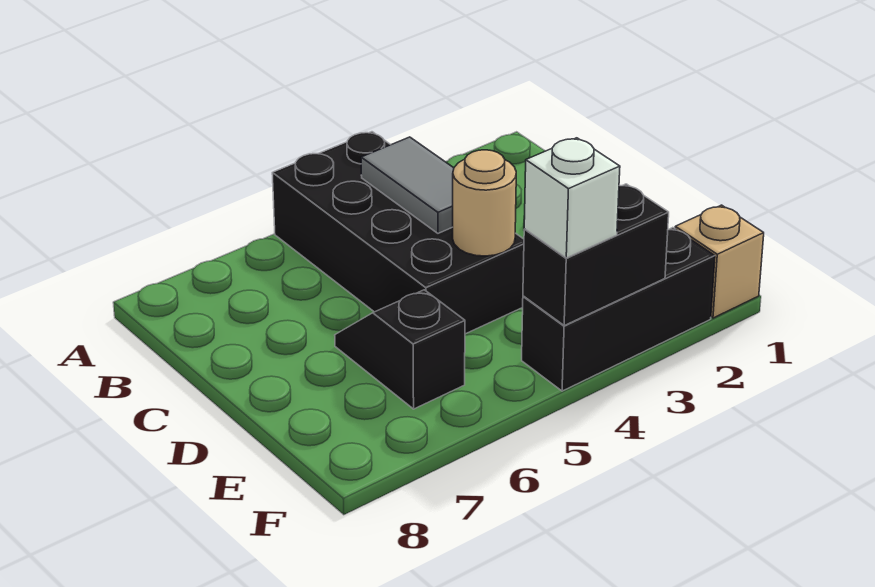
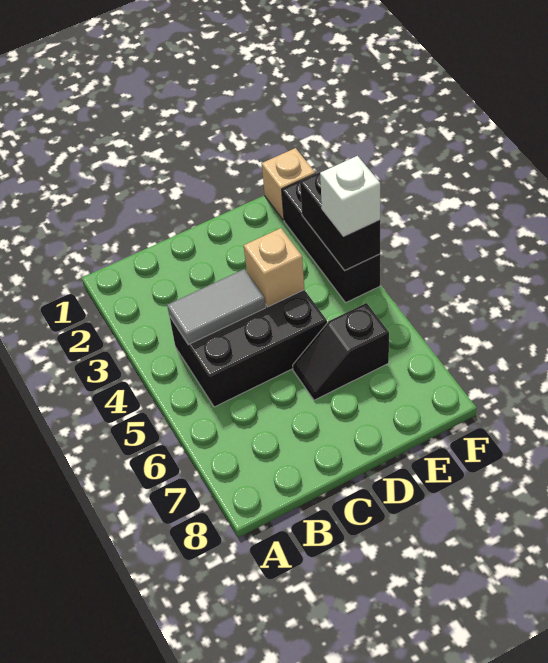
black brick A4:D5 level 1 -> black brick B4:D5 level 1
tan round brick D4 level 2 -> tan brick D4 level 2

